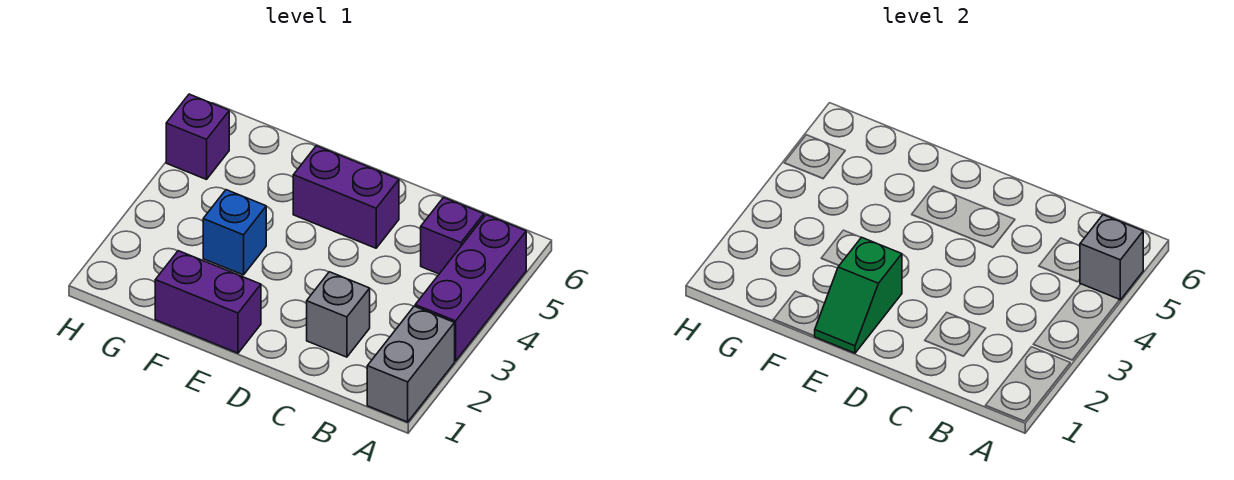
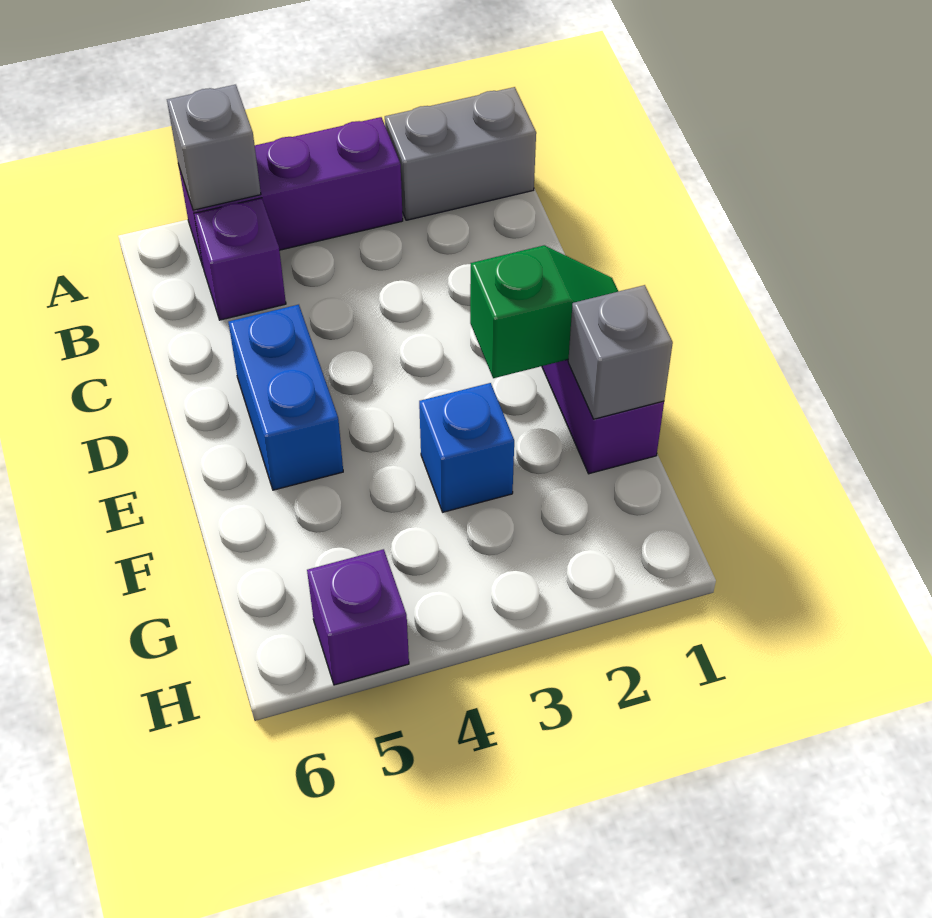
grey brick C2 level 1 -> grey brick F1 level 2
purple brick D5:E5 level 1 -> blue brick D5:E5 level 1

